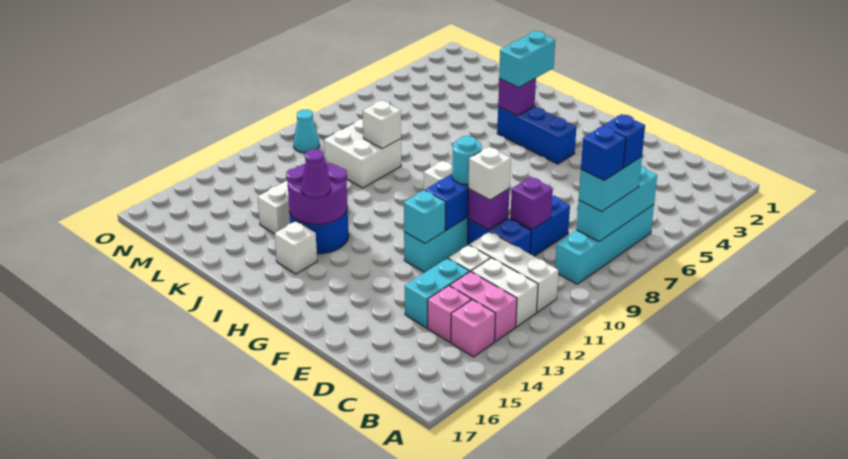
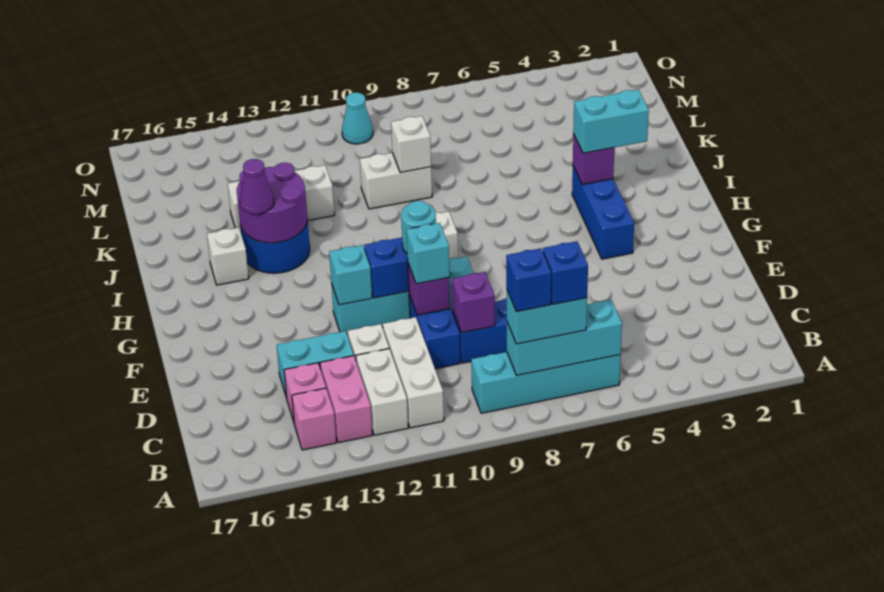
white brick E10 level 3 -> cyan brick E10 level 3
white brick K9:L10 level 1 -> white brick K9:K10 level 1

